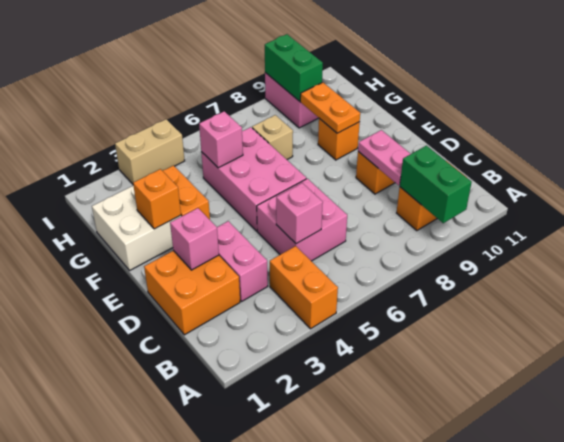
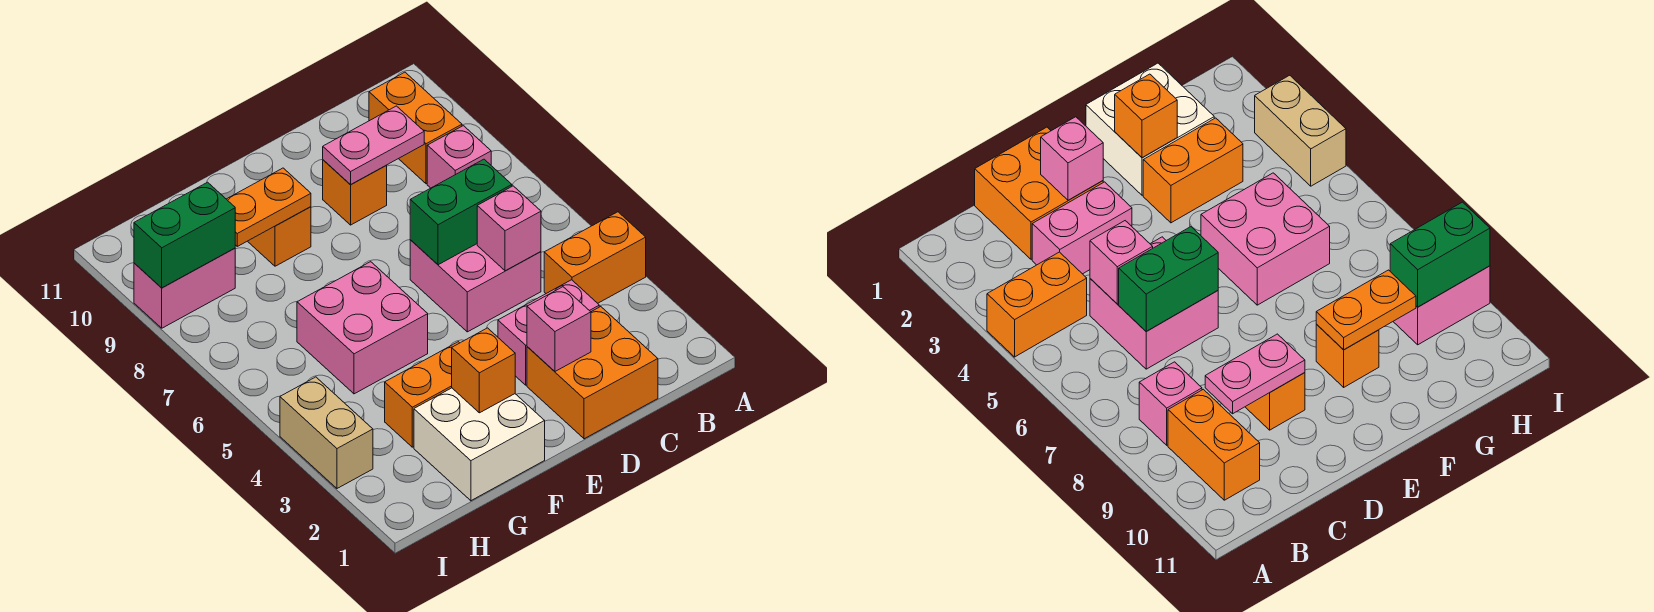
green brick A9:B9 level 2 -> green brick C6:D6 level 2
pink brick E5:G6 level 1 -> pink brick F5:G6 level 1
pink brick G5 level 2 -> pink brick B8 level 1
tan brick G7 level 1 -> none

